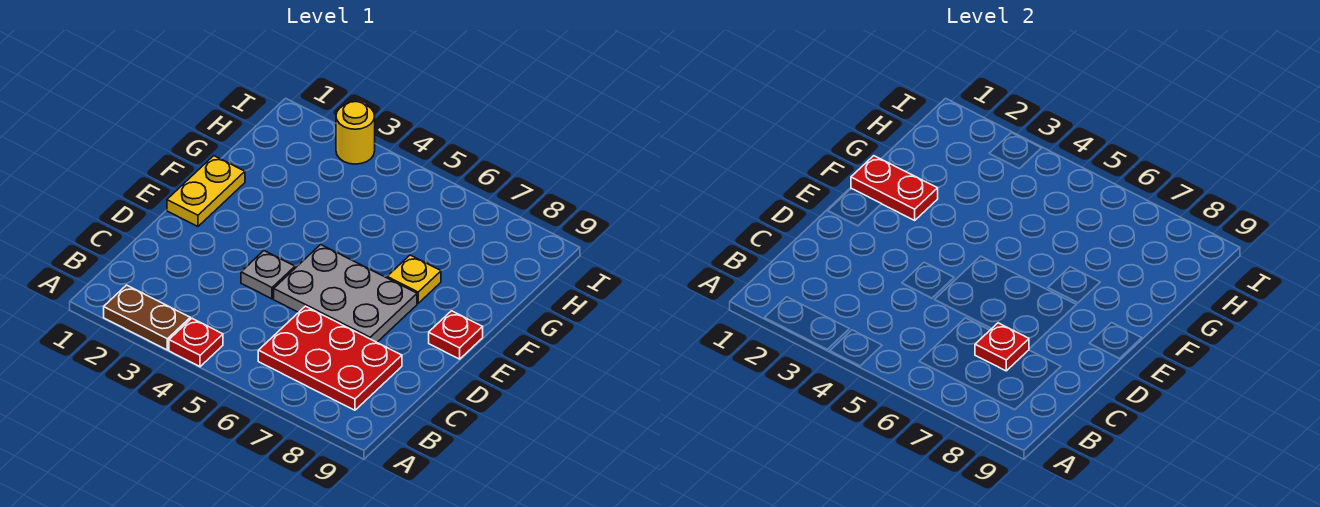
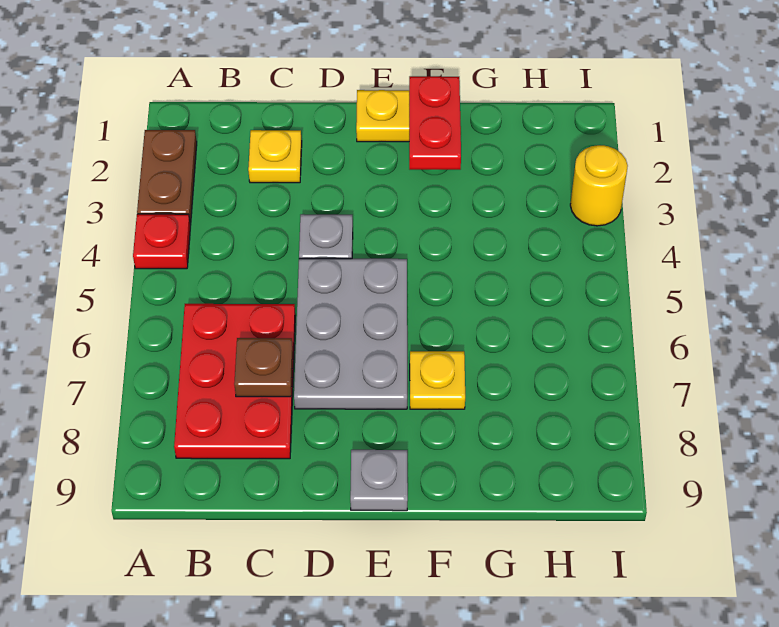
none -> yellow plate C2 level 1
red plate C7 level 2 -> brown plate C7 level 2
red plate E9 level 1 -> grey plate E9 level 1

